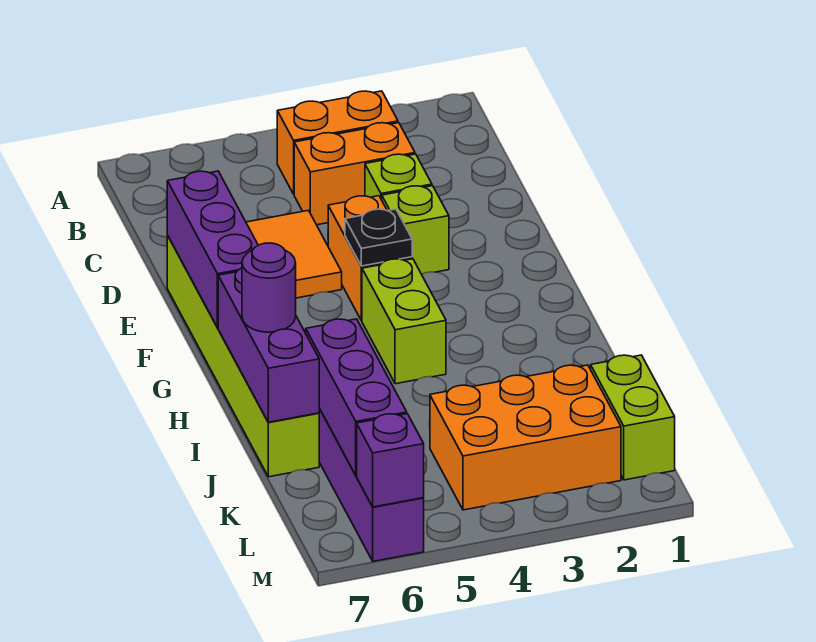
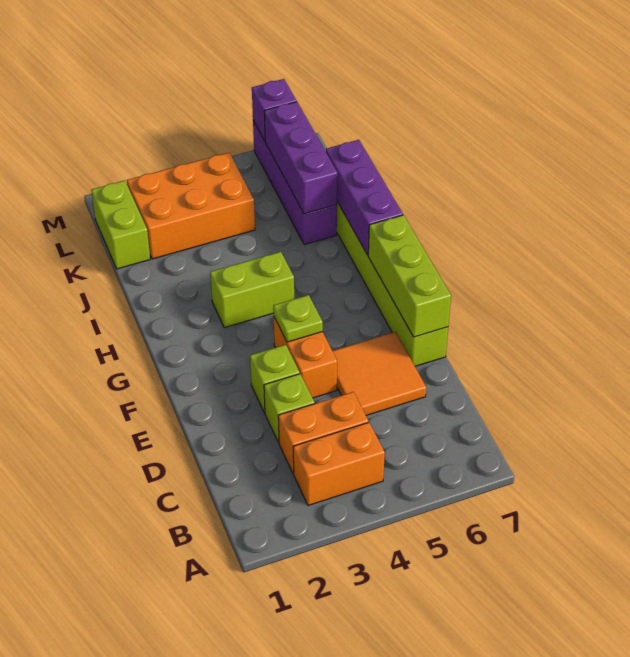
purple brick E7:G7 level 2 -> lime brick E7:G7 level 2
black plate F4 level 2 -> lime plate F4 level 2
lime brick G4:H4 level 1 -> lime brick H3:H4 level 1
purple round brick I7 level 3 -> none

